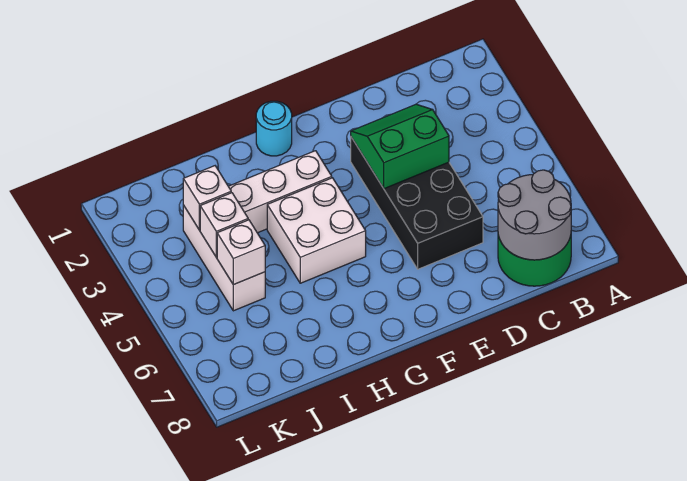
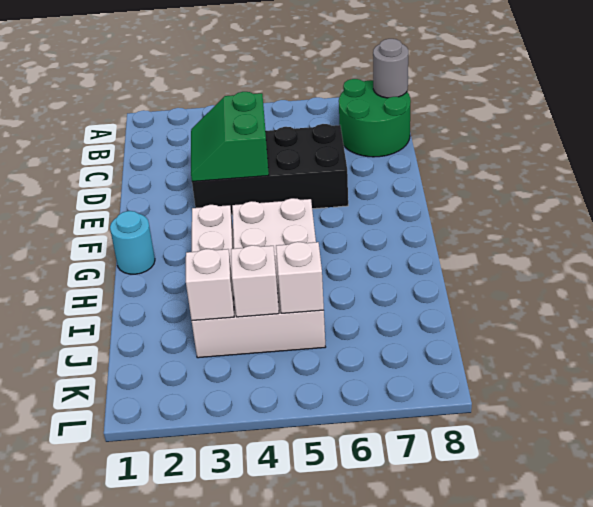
grey round brick B7:C8 level 2 -> grey round brick B8 level 2

